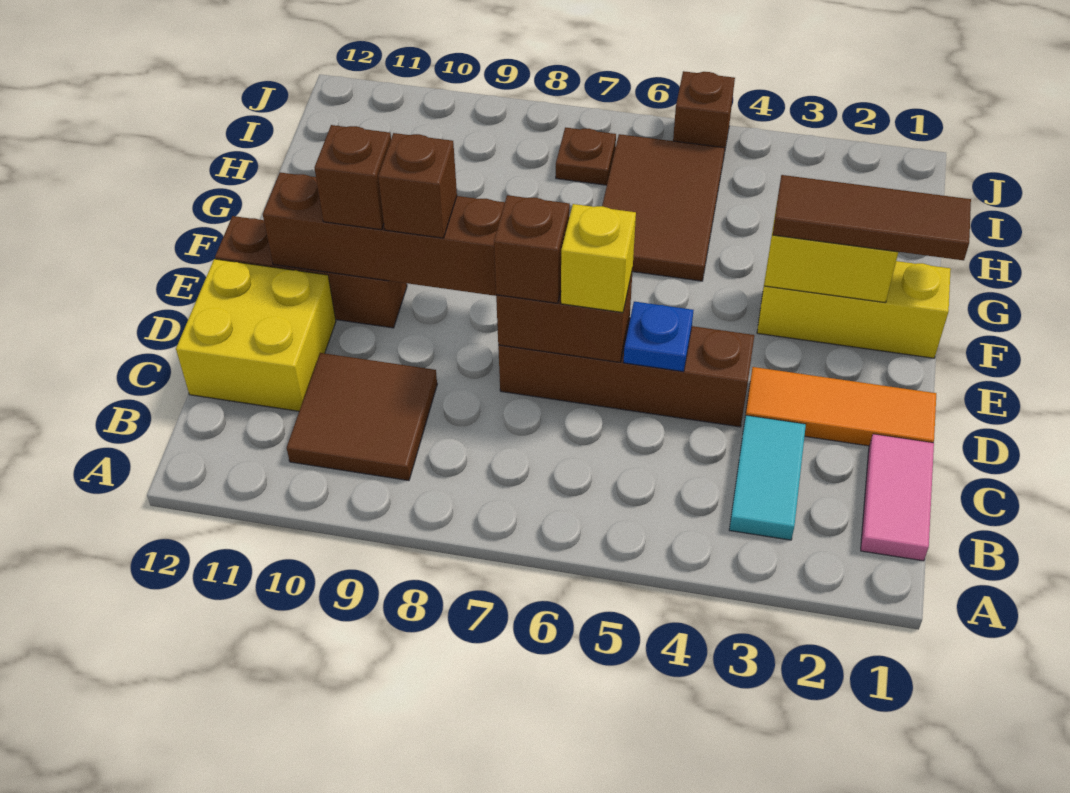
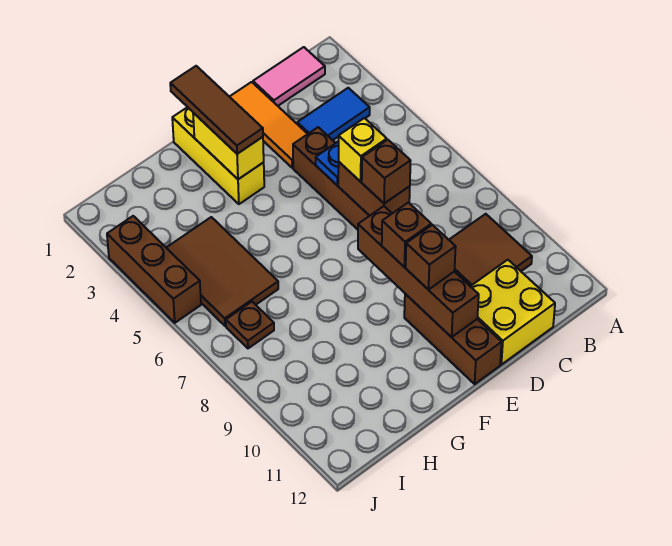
cyan tile B3:C3 level 1 -> blue tile B3:C3 level 1
brown tile G5:I6 level 1 -> brown tile H4:I6 level 1
brown brick J5 level 1 -> brown brick J3:J5 level 1

